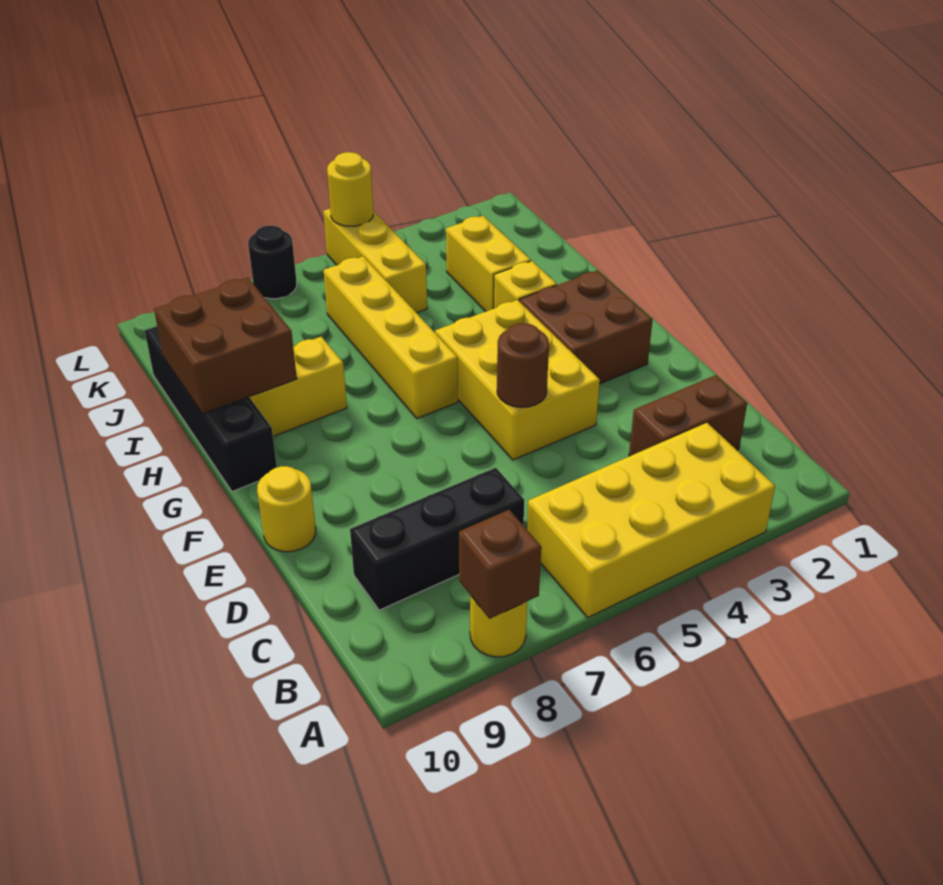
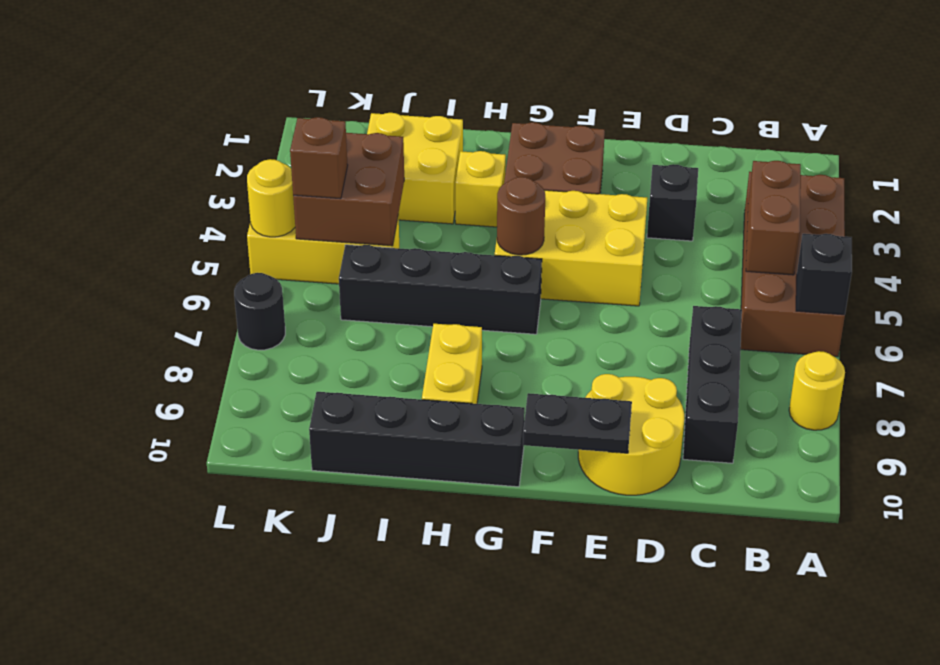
yellow brick A3:B6 level 1 -> brown brick A3:B6 level 1
none -> black brick A6 level 2
brown brick A8 level 2 -> brown brick K5 level 3
brown brick C2:C3 level 1 -> brown brick B4:B5 level 2
none -> black brick D3 level 1
brown round brick E5 level 2 -> brown round brick G5 level 2
yellow round brick E10 level 1 -> yellow round brick D9:E10 level 1
none -> black plate E10:F10 level 2
yellow brick G6:J6 level 1 -> black brick G6:J6 level 1
brown brick H9:I10 level 2 -> brown brick J4:K5 level 2
yellow brick I3:J3 level 1 -> yellow brick I2:J3 level 1

